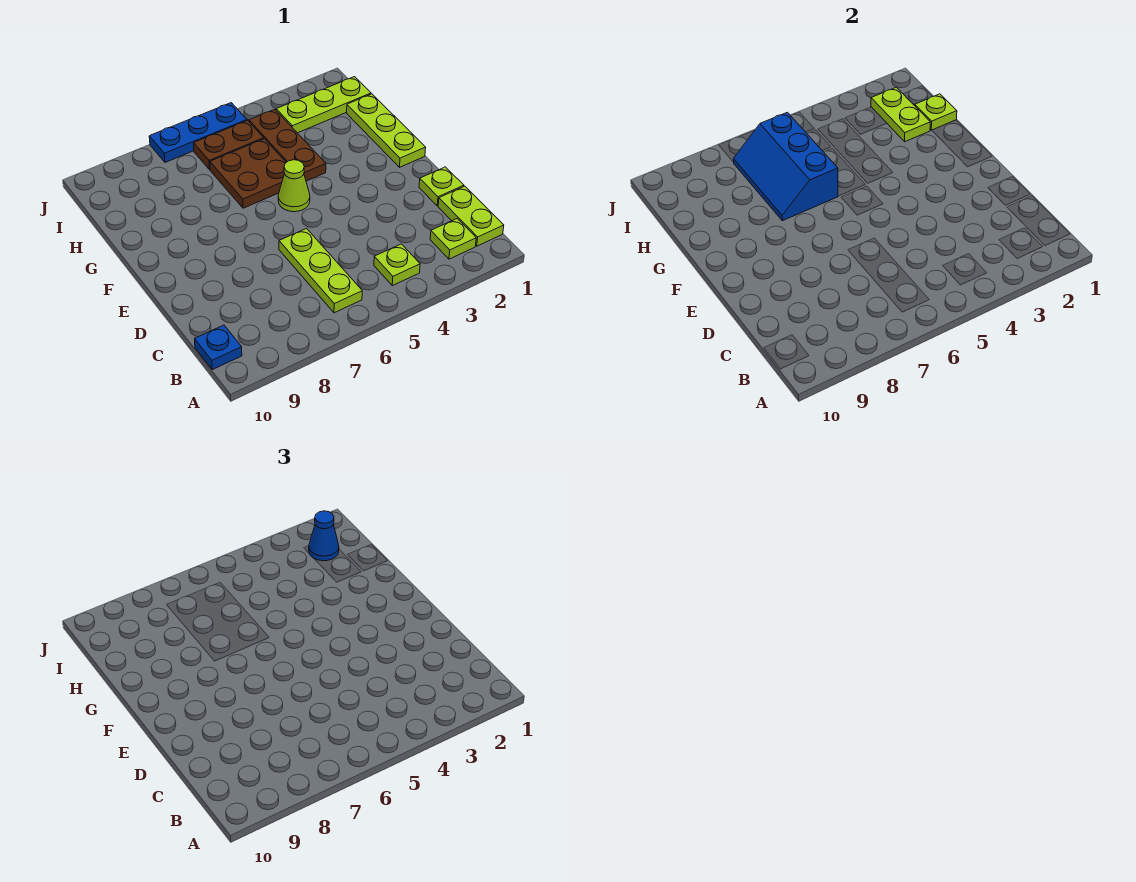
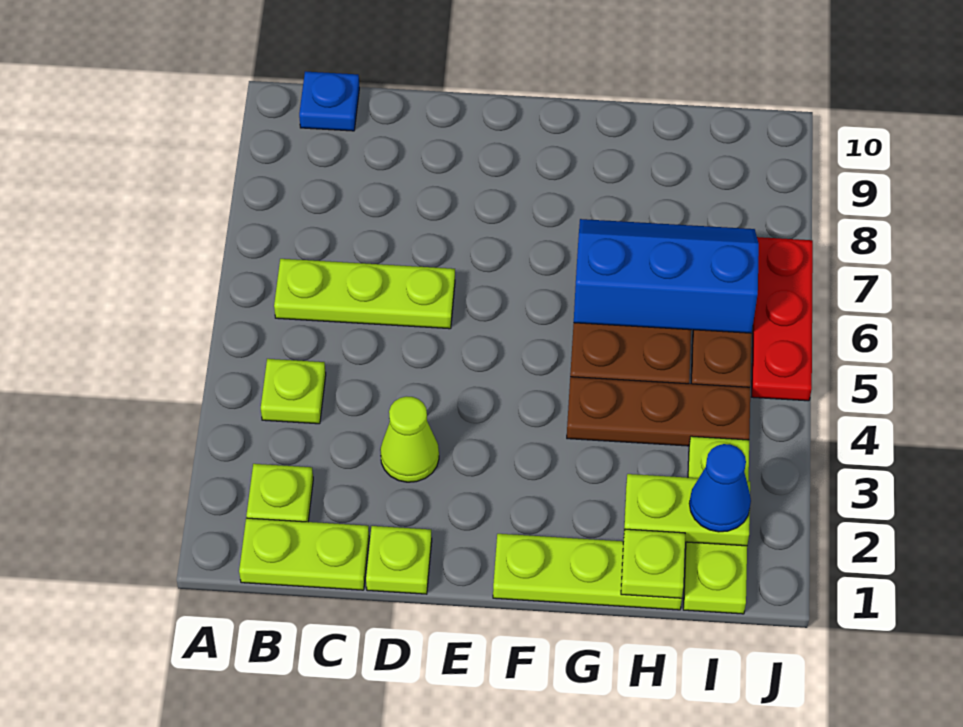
lime cone F5 level 1 -> lime cone D3 level 1
blue plate J5:J7 level 1 -> red plate J5:J7 level 1

